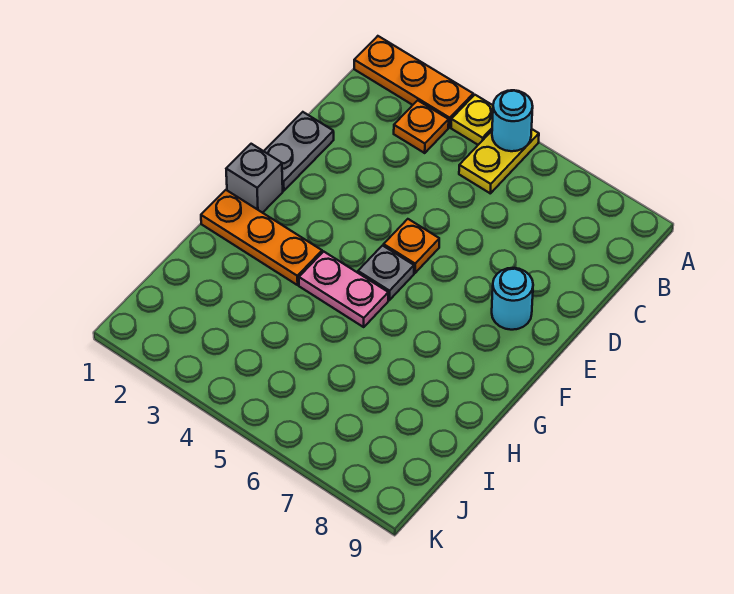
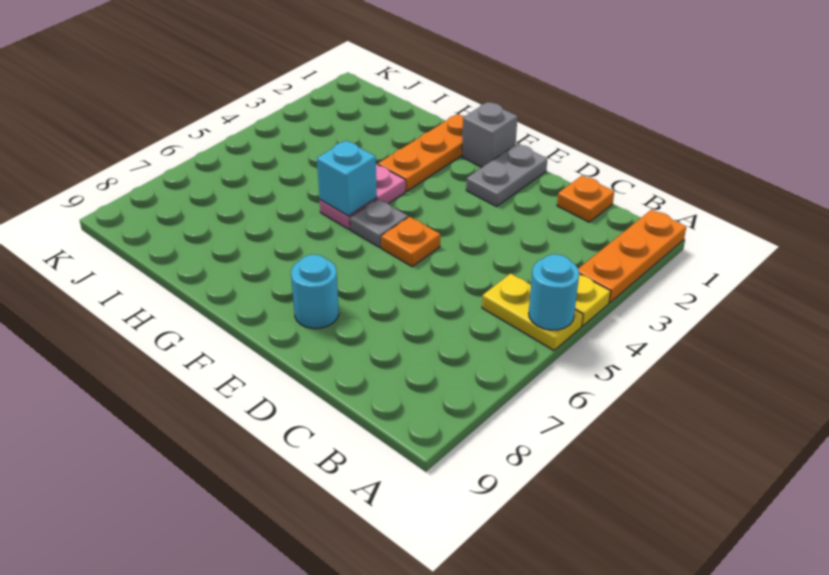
orange plate B3 level 1 -> orange plate C1 level 1
grey plate D1:E1 level 1 -> grey plate E1:E2 level 1
none -> cyan brick G5 level 2

